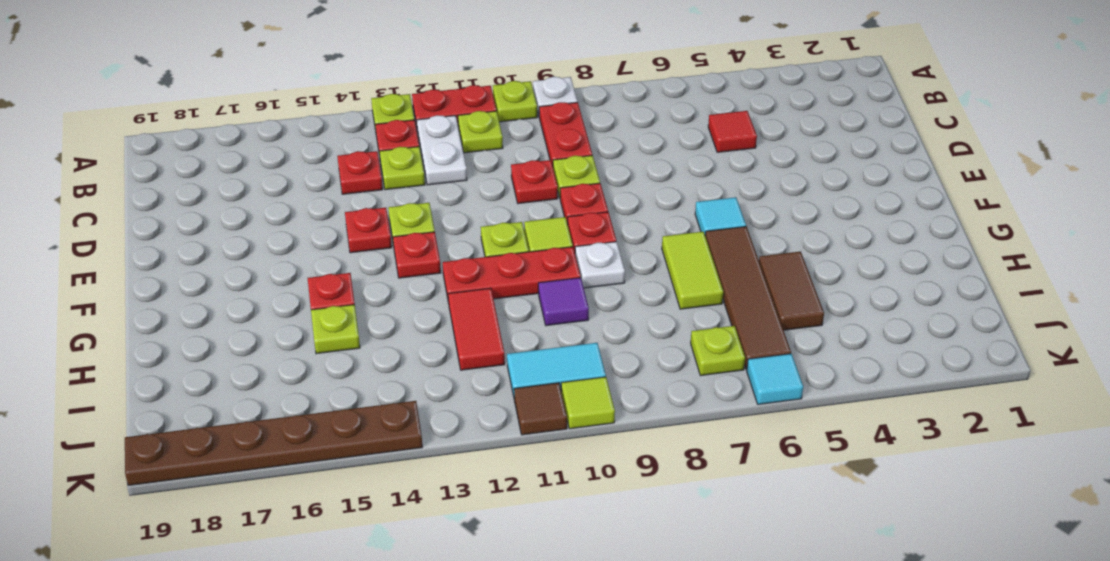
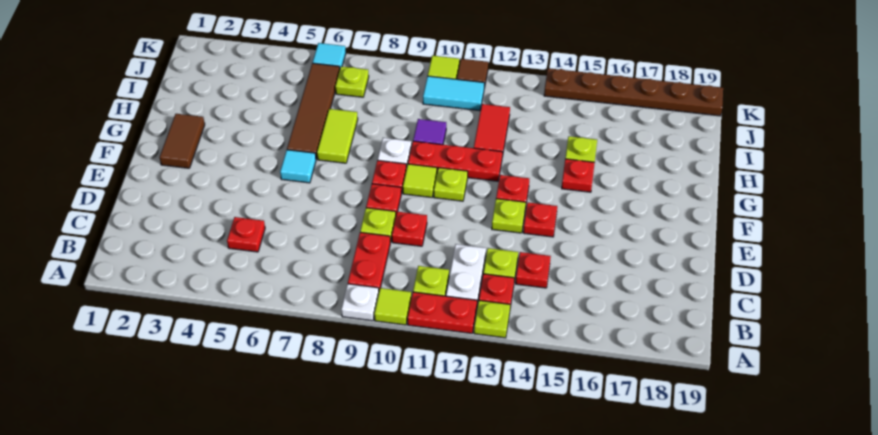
lime plate A10 level 1 -> lime tile A10 level 1
red tile C5 level 1 -> red plate C5 level 1
brown tile H5:I5 level 1 -> brown tile F2:G2 level 1

